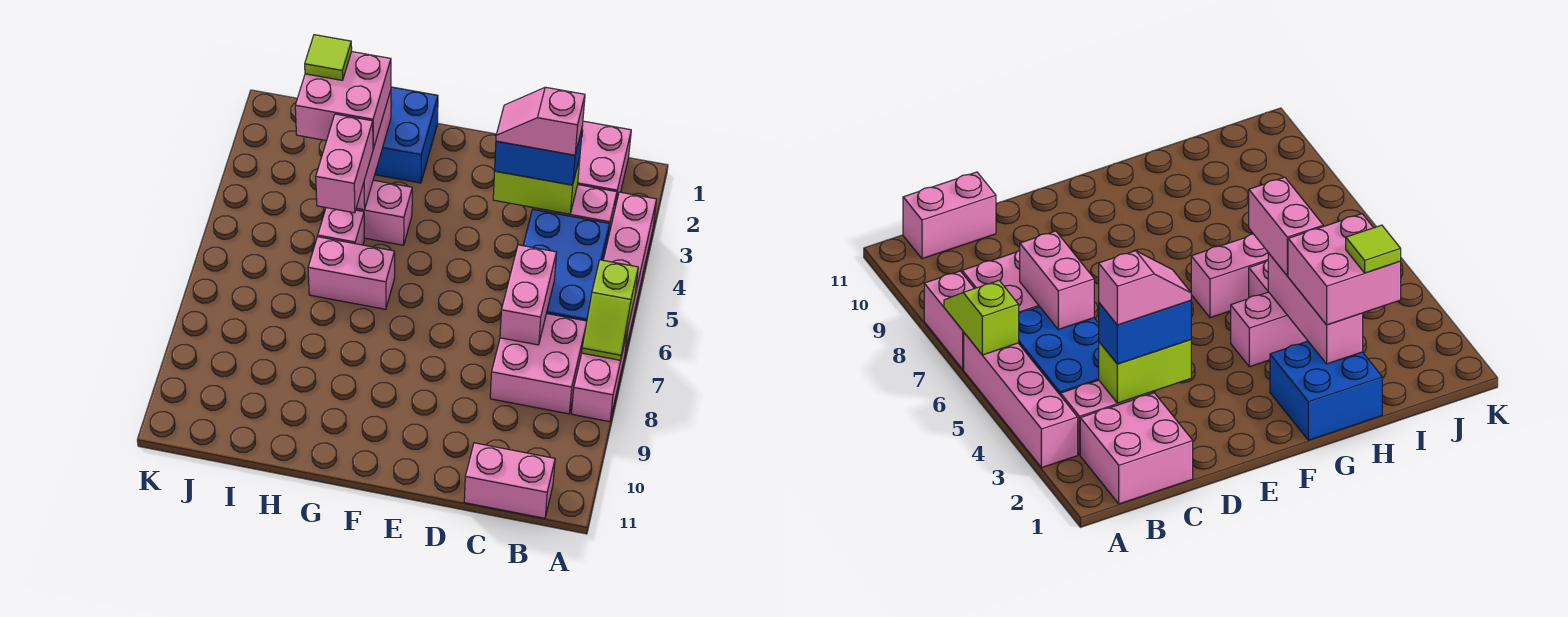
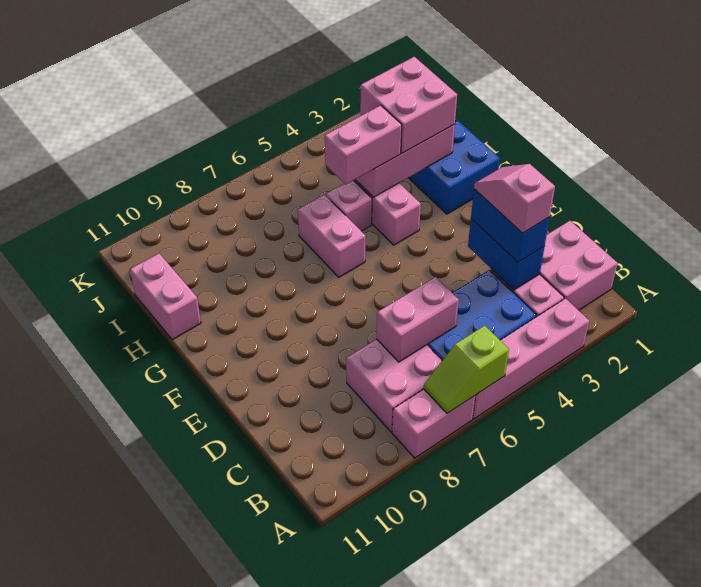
pink brick B11:C11 level 1 -> pink brick H11:I11 level 1
lime brick C3:D3 level 2 -> blue brick C3:D3 level 2
lime tile I2 level 4 -> none

